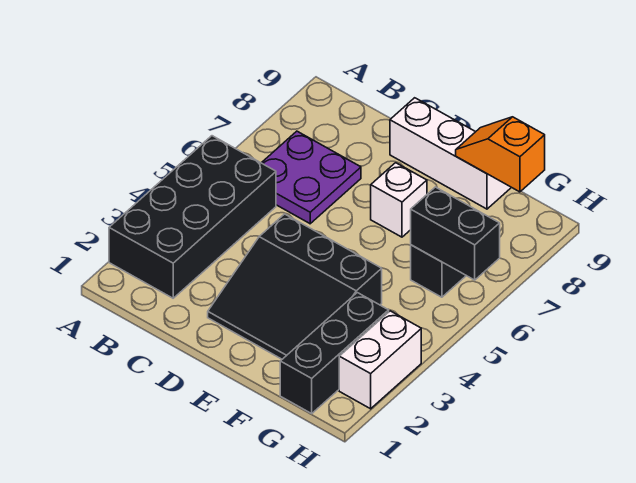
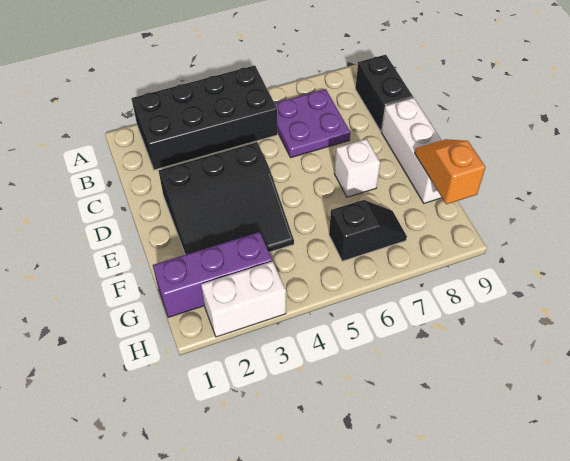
black slope D2:F4 level 1 top 4 -> black slope D2:F4 level 1 top D
black brick G1:G3 level 1 -> purple brick G1:G3 level 1
black brick G6:H6 level 2 -> black brick B9:C9 level 1

